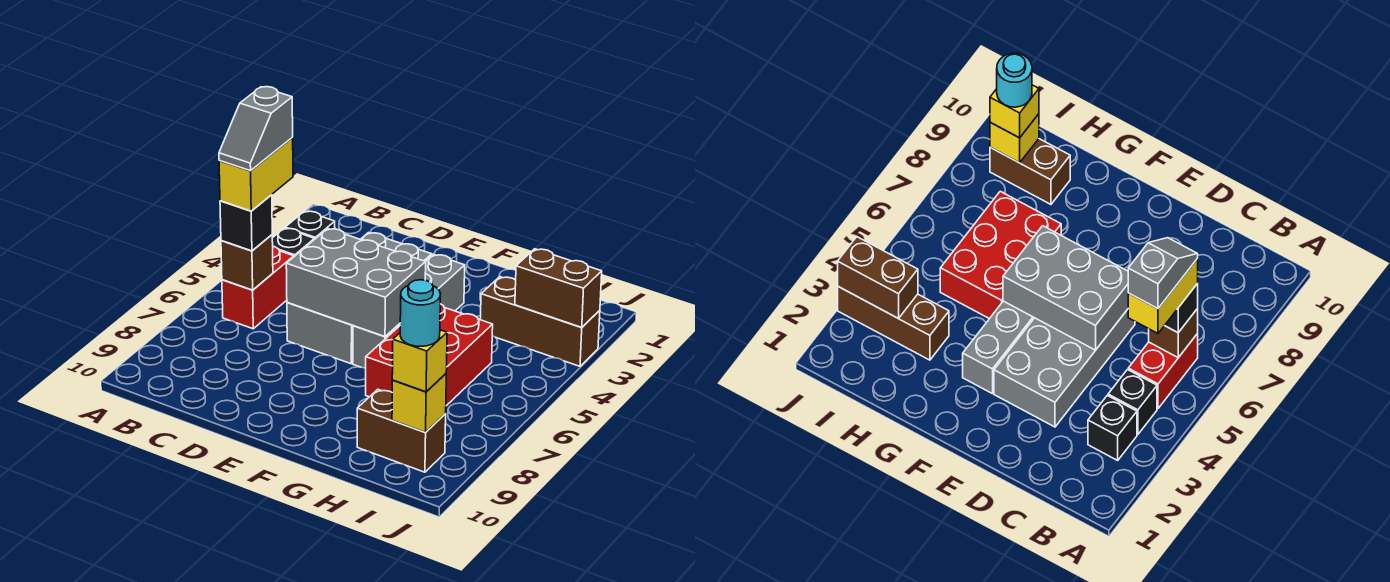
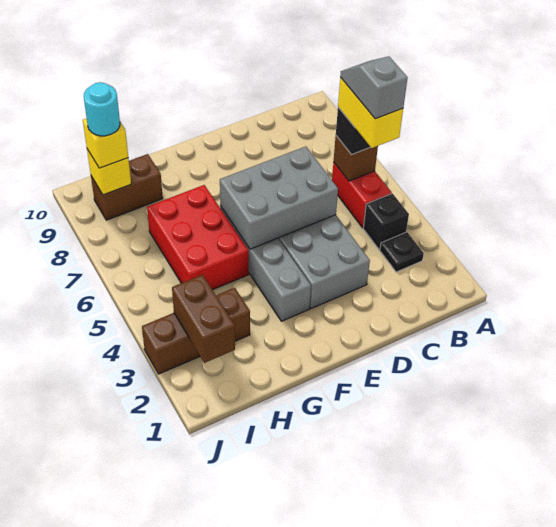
black brick B3 level 1 -> black plate B3 level 1
brown brick I3:J3 level 2 -> brown brick I2:I3 level 2

